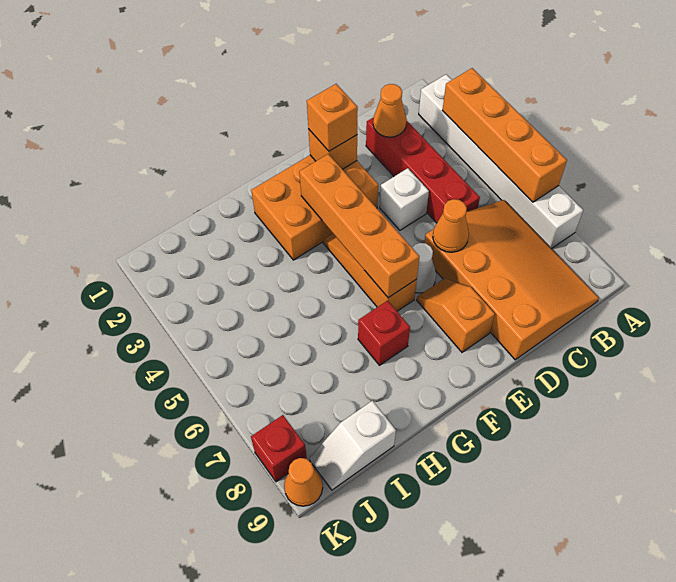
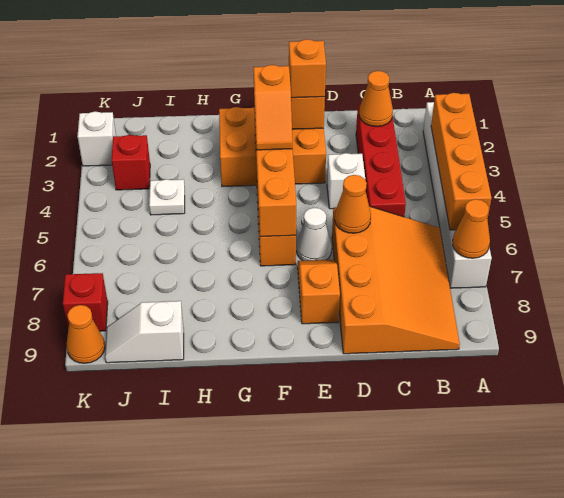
none -> orange cone A7 level 2
none -> orange slope F3:F4 level 3 top 3
red brick G7 level 1 -> red brick J3 level 1
none -> white plate I4 level 1
none -> white brick K2 level 1

